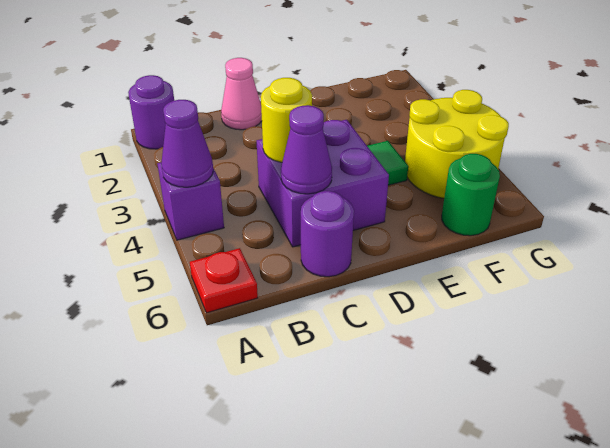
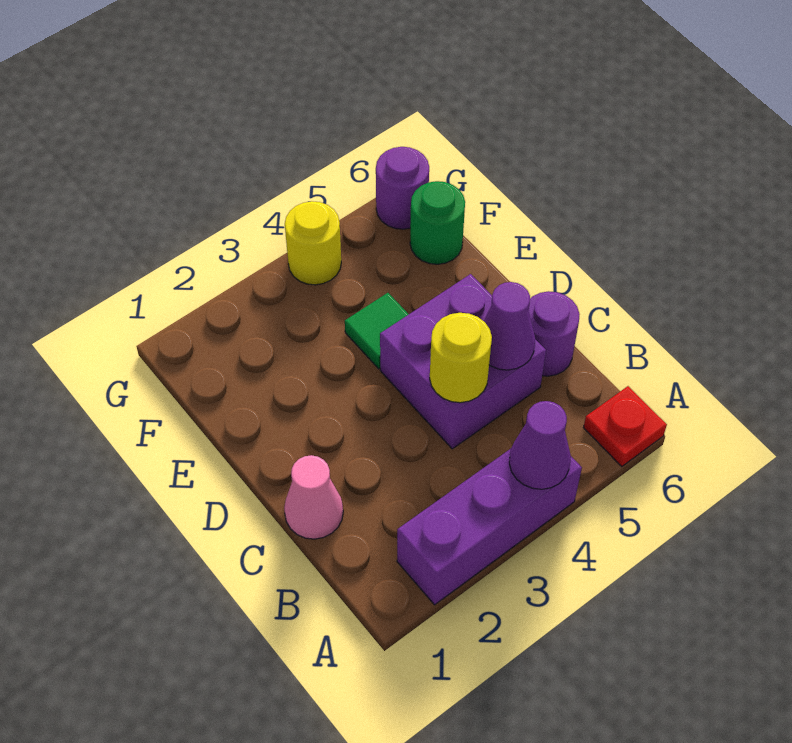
purple round brick A1 level 1 -> purple round brick G6 level 1
purple brick A4 level 1 -> purple brick A2:A4 level 1
yellow round brick F4:G5 level 1 -> yellow round brick G4 level 1

